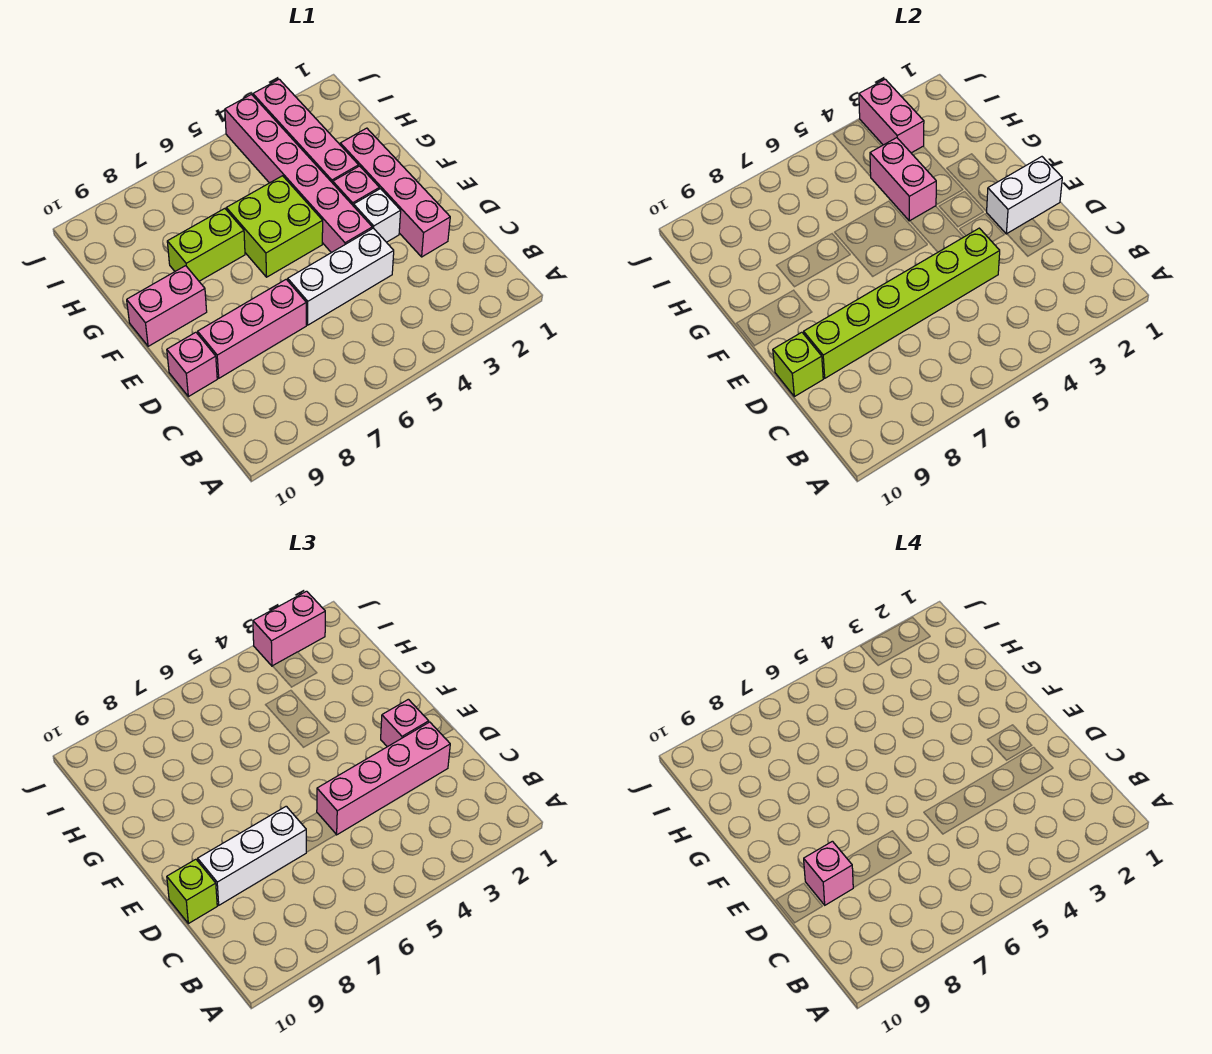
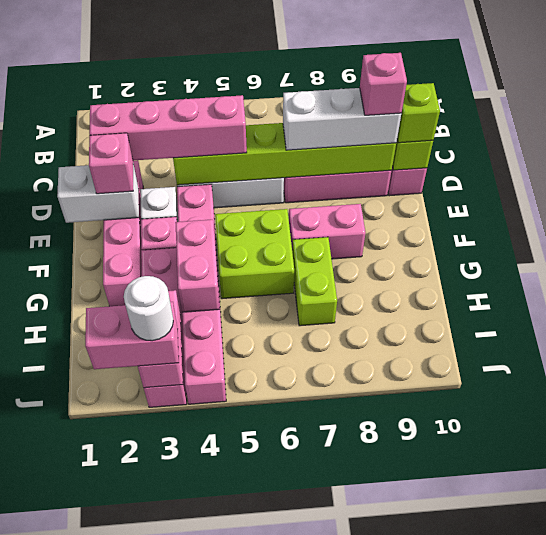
pink brick F9:F10 level 1 -> pink brick F7:F8 level 1
lime brick G7:G8 level 1 -> lime brick G7:H7 level 1
none -> white round brick J3 level 4

